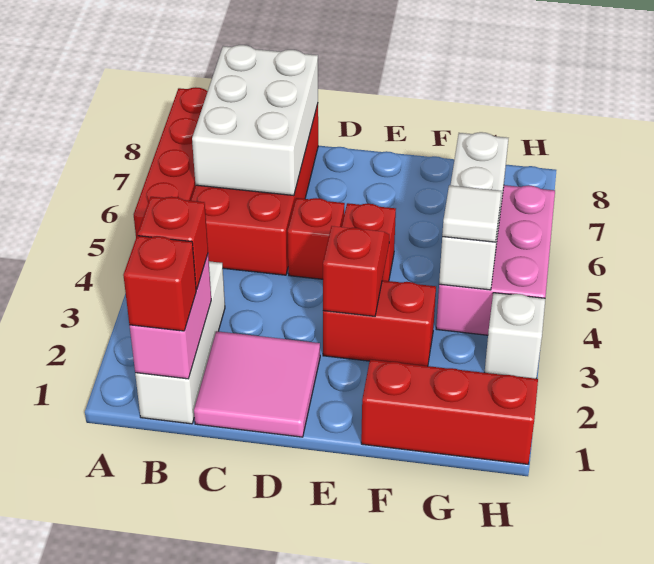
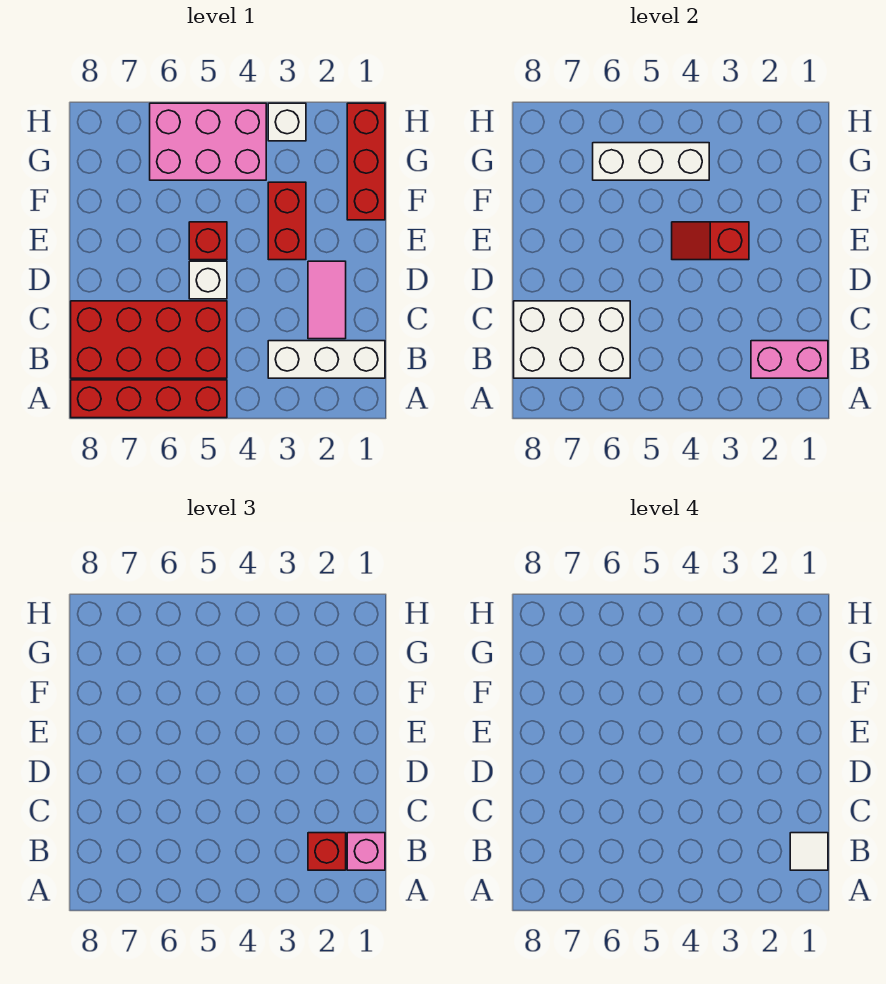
red brick B1 level 3 -> pink brick B1 level 3
pink tile C1:D2 level 1 -> pink tile C2:D2 level 1
red brick D5 level 1 -> white brick D5 level 1
white tile G4 level 3 -> white tile B1 level 4

